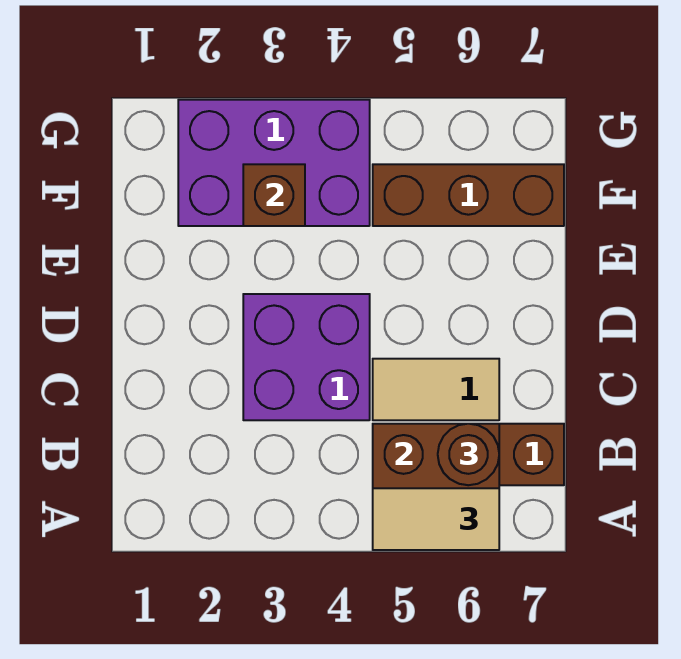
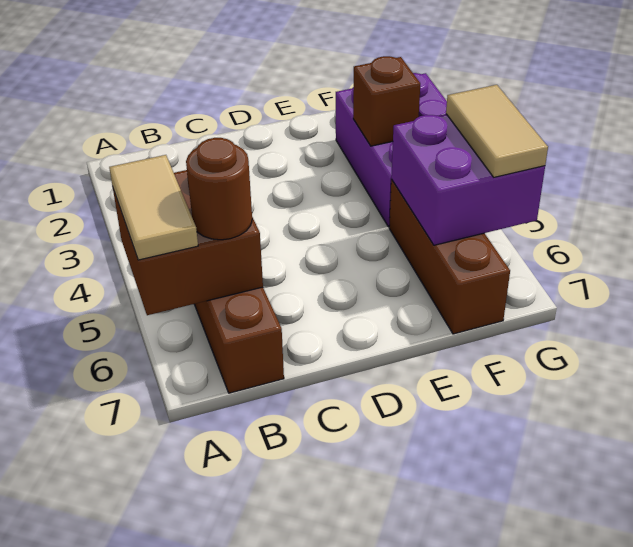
purple brick C3:D4 level 1 -> purple brick F5:G6 level 2
tan tile C5:C6 level 1 -> tan tile G5:G6 level 3

